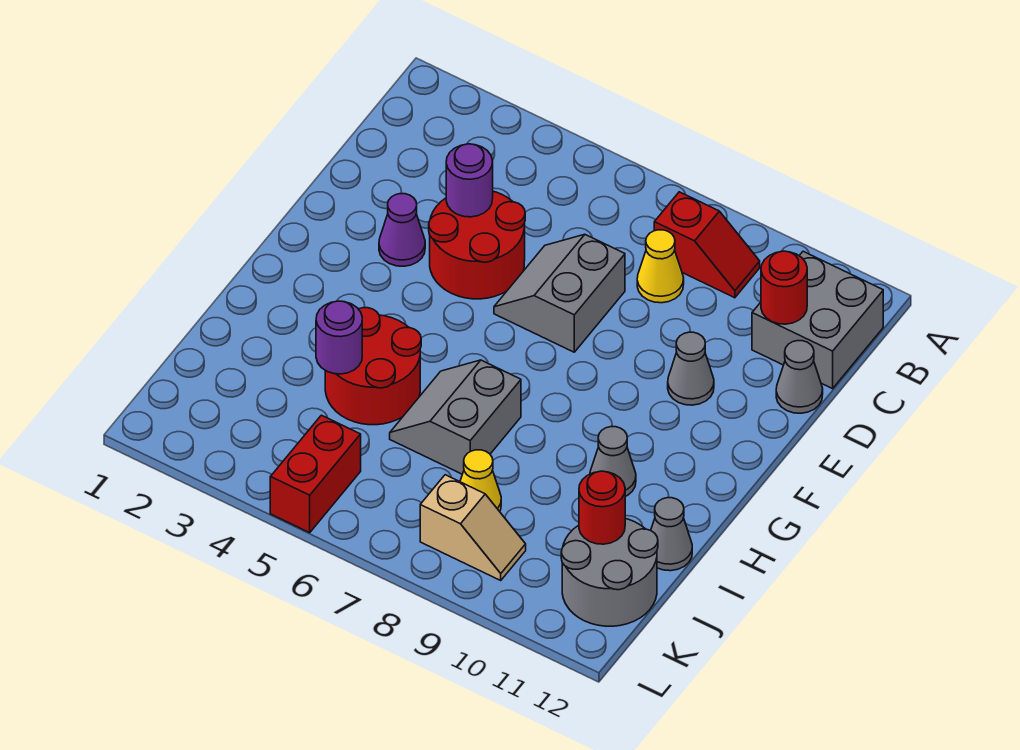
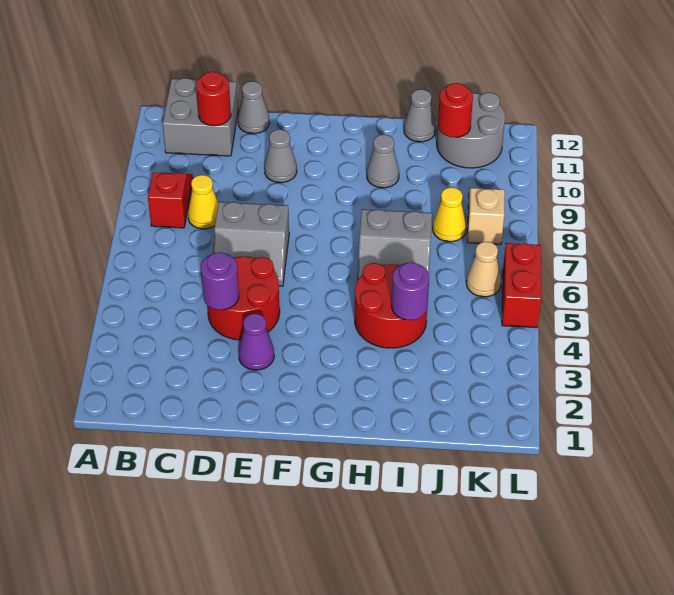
red brick K5:L5 level 1 -> red brick L5:L6 level 1
none -> tan cone K6 level 1

